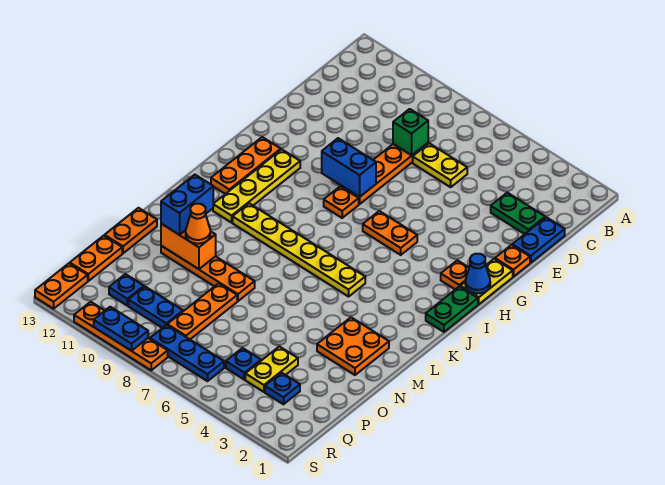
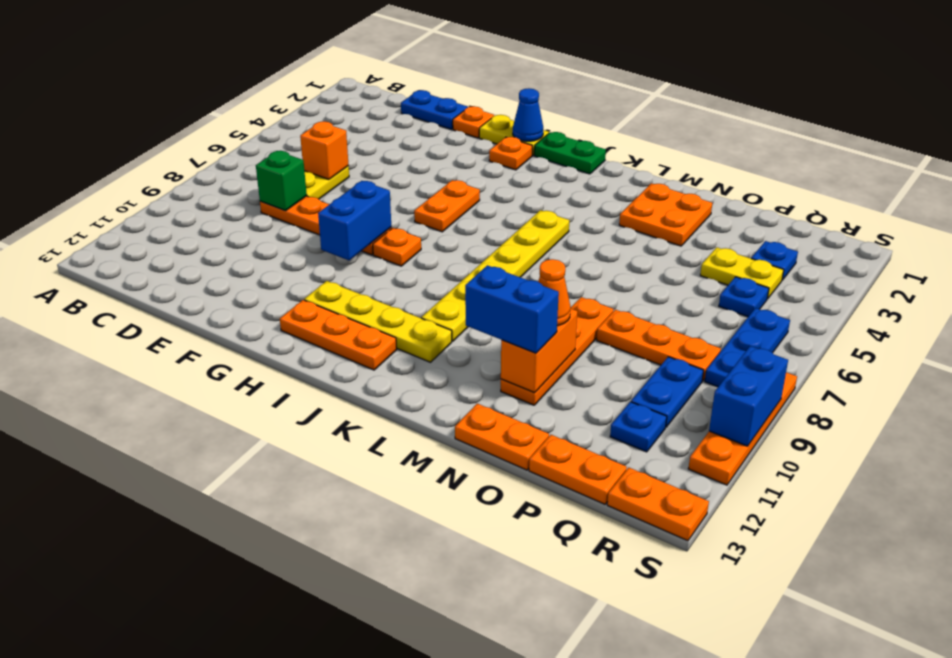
green plate D2:D3 level 1 -> none
none -> orange brick D6 level 2
blue plate S9:S10 level 2 -> blue brick S9:S10 level 2

